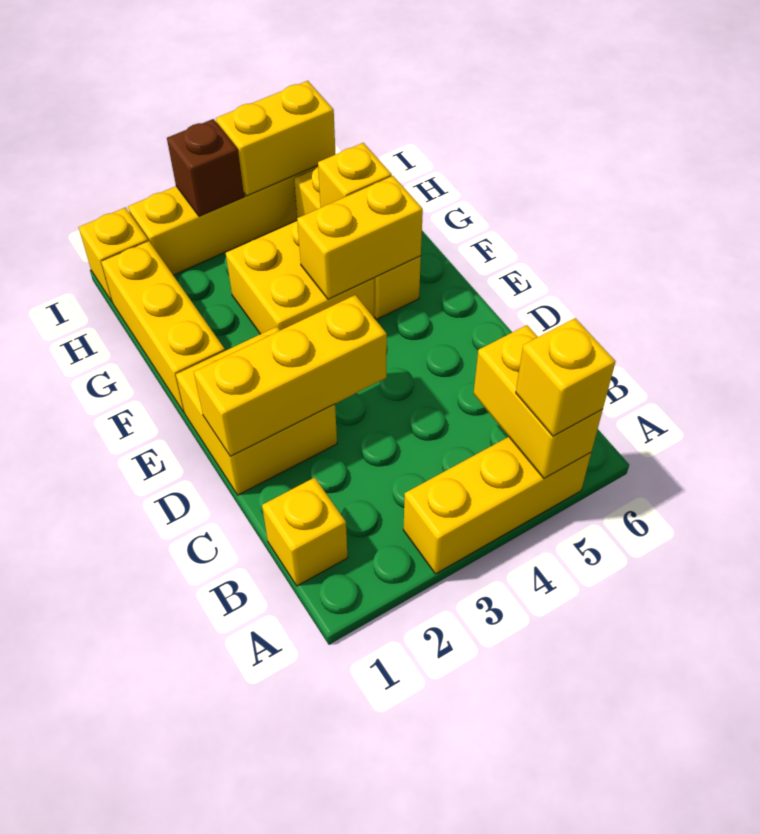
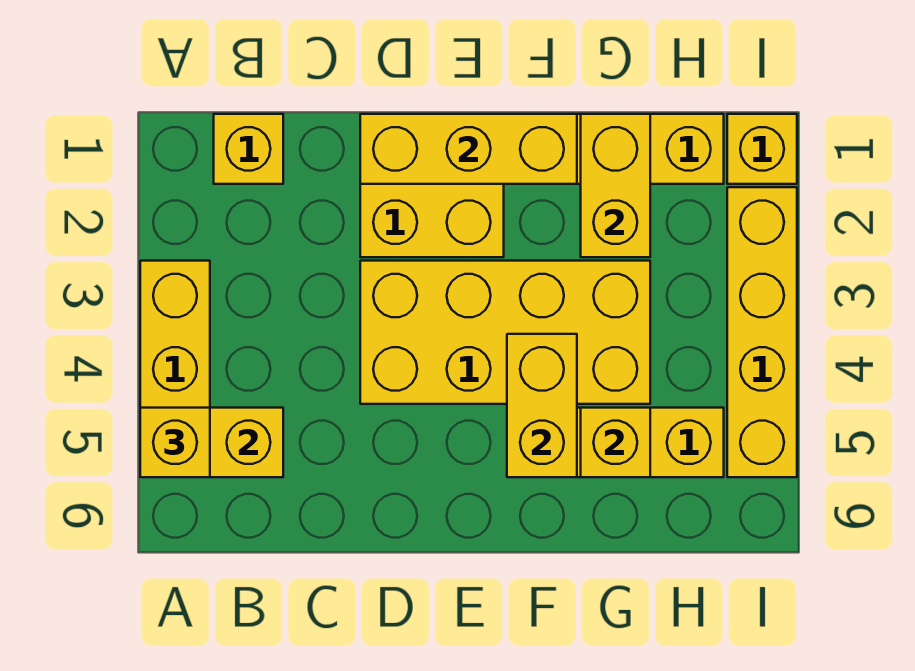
yellow brick D1:D3 level 2 -> yellow brick D1:F1 level 2
yellow brick F3:G4 level 1 -> yellow brick D3:G4 level 1
brown brick I3 level 2 -> none
yellow brick I4:I5 level 2 -> yellow brick G1:G2 level 2

